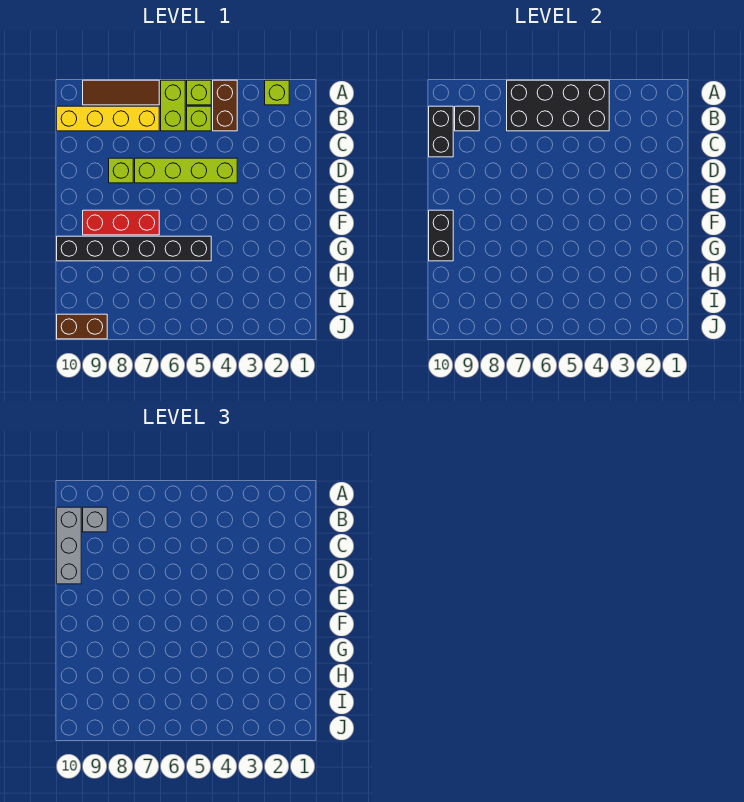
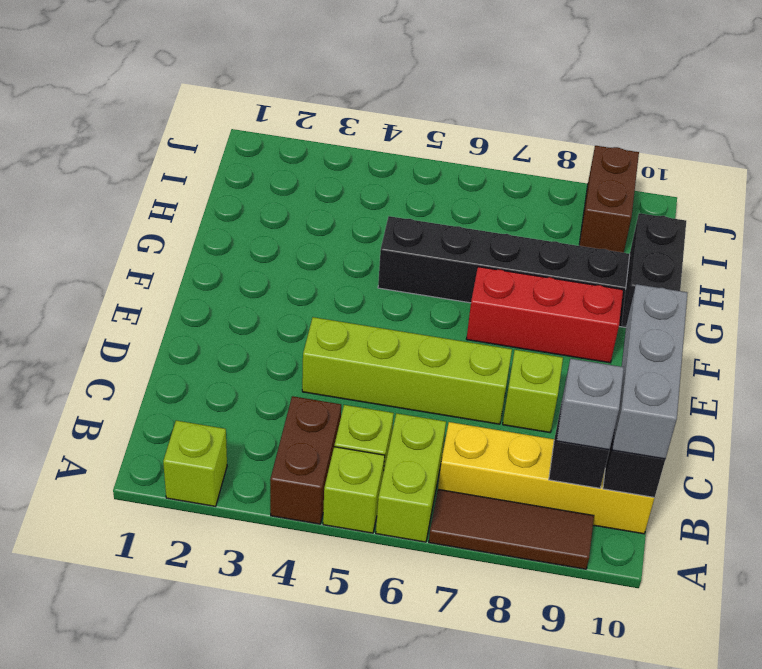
black brick A4:B7 level 2 -> none
brown brick J9:J10 level 1 -> brown brick I9:J9 level 1

